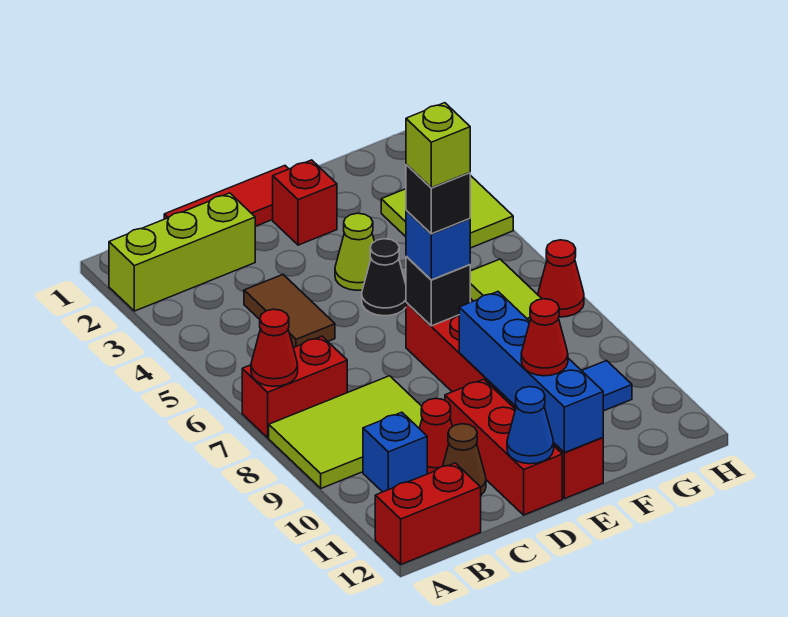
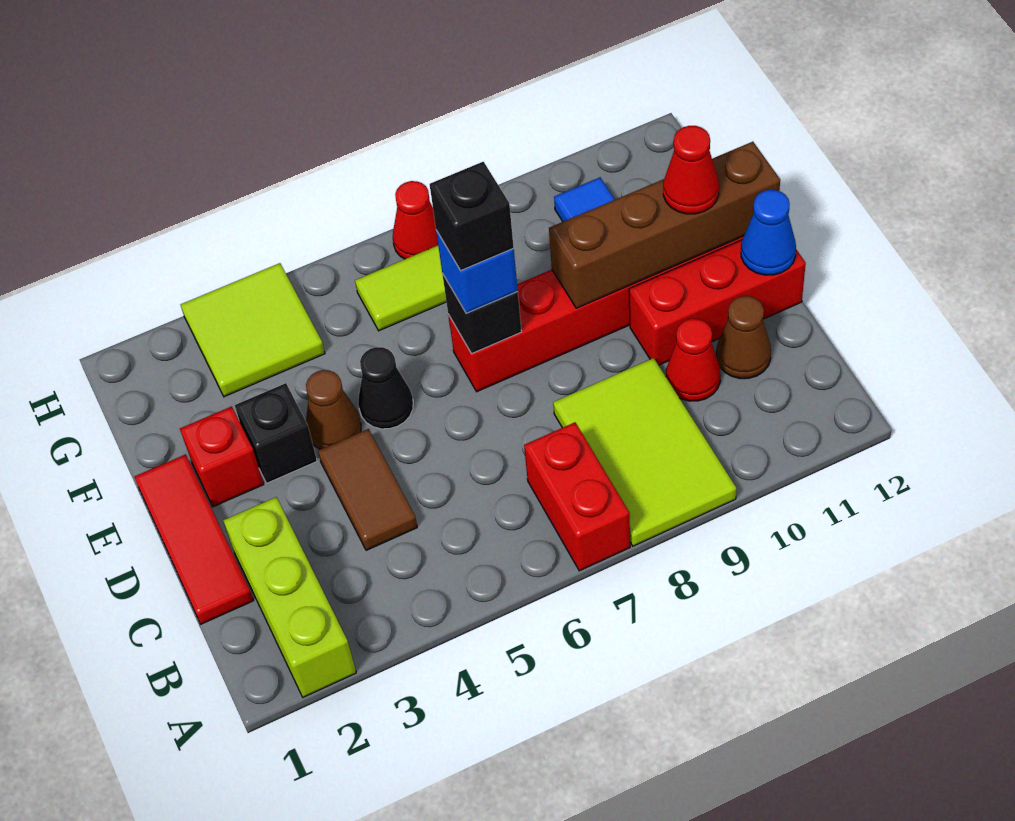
red cone A7 level 2 -> none
red brick A12:B12 level 1 -> none
blue brick B10 level 1 -> none
brown tile C4:C5 level 1 -> brown tile C4:D4 level 1
none -> black brick E3 level 1
lime cone E4 level 1 -> brown cone E4 level 1
lime brick E7 level 5 -> none
blue brick E9:E12 level 2 -> brown brick E9:E12 level 2

